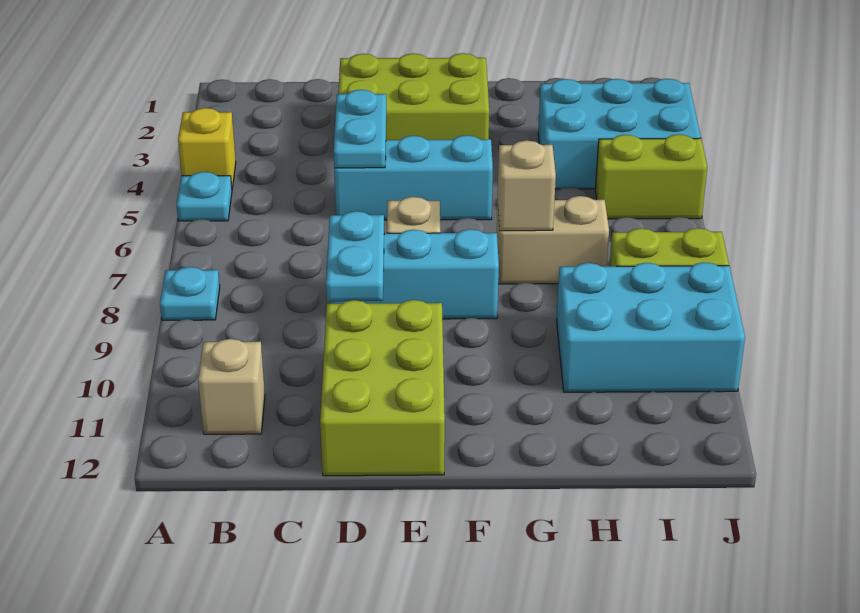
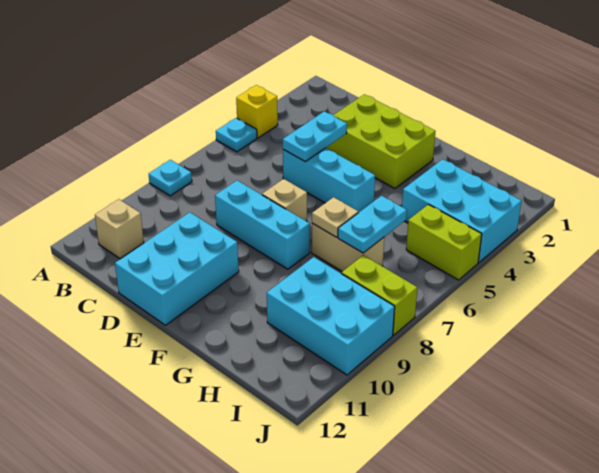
cyan plate D8:D9 level 2 -> cyan plate H6:H7 level 2
lime brick D10:E12 level 1 -> cyan brick D10:E12 level 1
tan brick G7 level 2 -> tan plate G7 level 2

